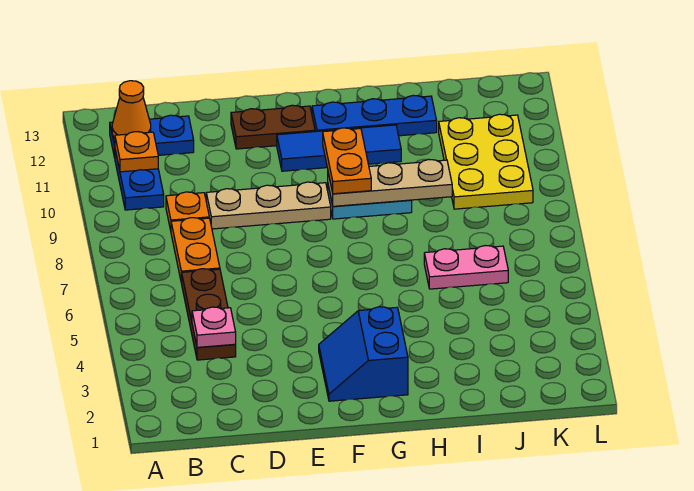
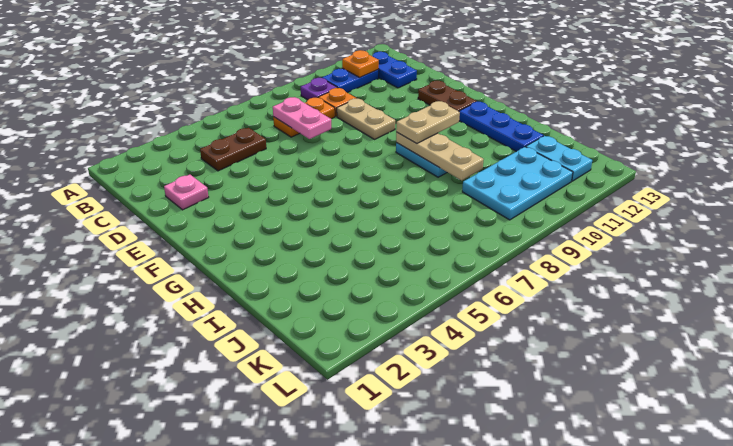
none -> purple plate B9 level 1
orange cone B12 level 2 -> none
brown plate C4:C6 level 1 -> brown plate C4:C5 level 1
pink plate C4 level 2 -> pink plate D2 level 1
tan plate D9:F9 level 1 -> tan plate D9:E9 level 1
blue slope F2:G3 level 1 top G -> none
blue tile F11:H11 level 1 -> none
orange plate G9:G10 level 3 -> tan plate G9:G10 level 3
pink plate I6:J6 level 1 -> pink plate C7:D7 level 2
yellow plate J9:K11 level 1 -> cyan plate J9:K11 level 1
none -> cyan plate J12:K12 level 1

